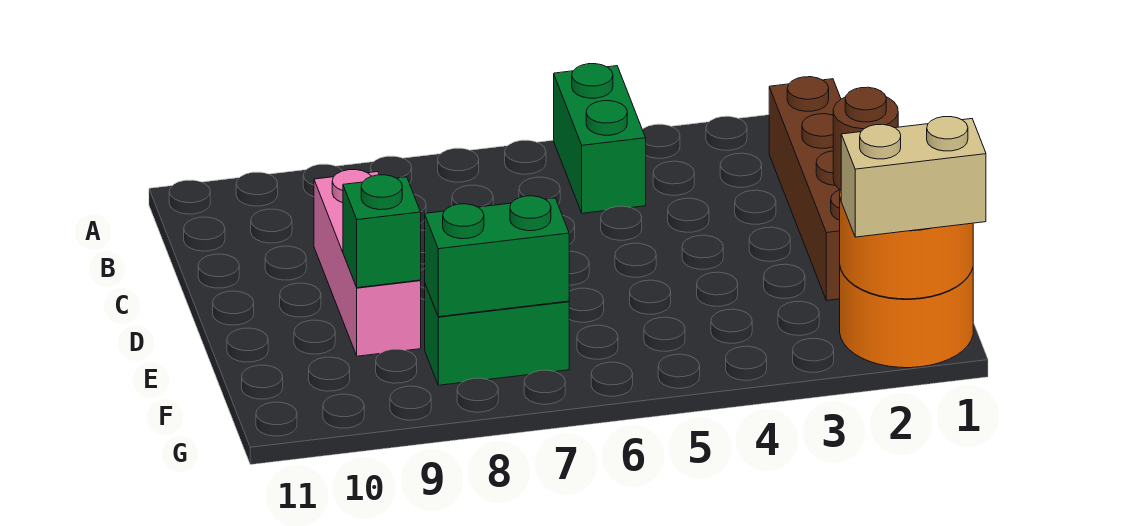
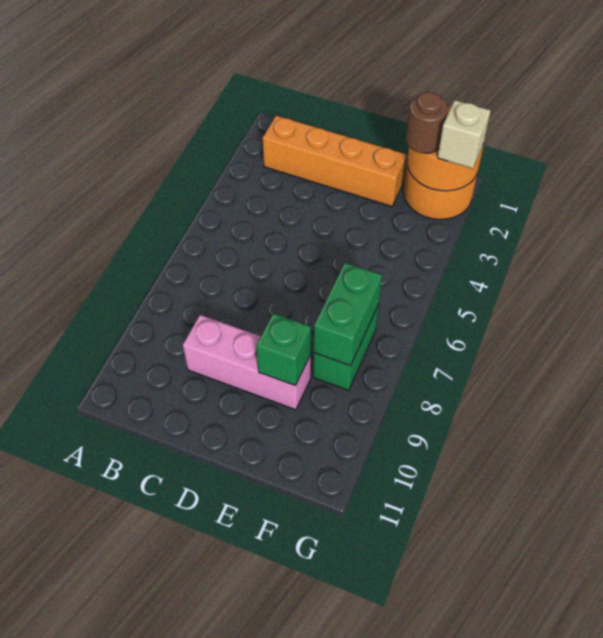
green brick A5:B5 level 1 -> none
brown brick B2:E2 level 1 -> orange brick B2:E2 level 1
tan brick G1:G2 level 3 -> tan brick G2 level 3

